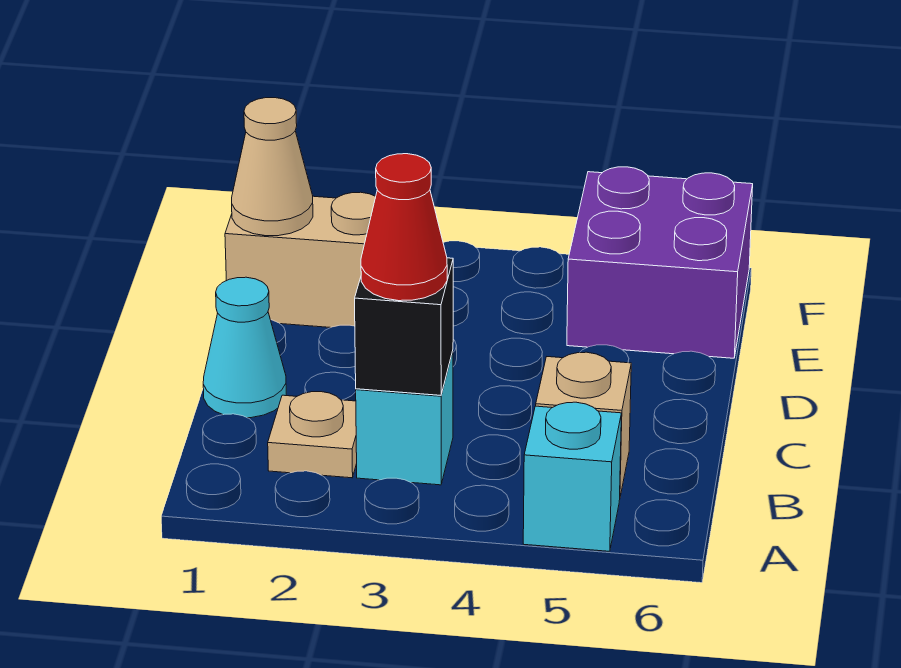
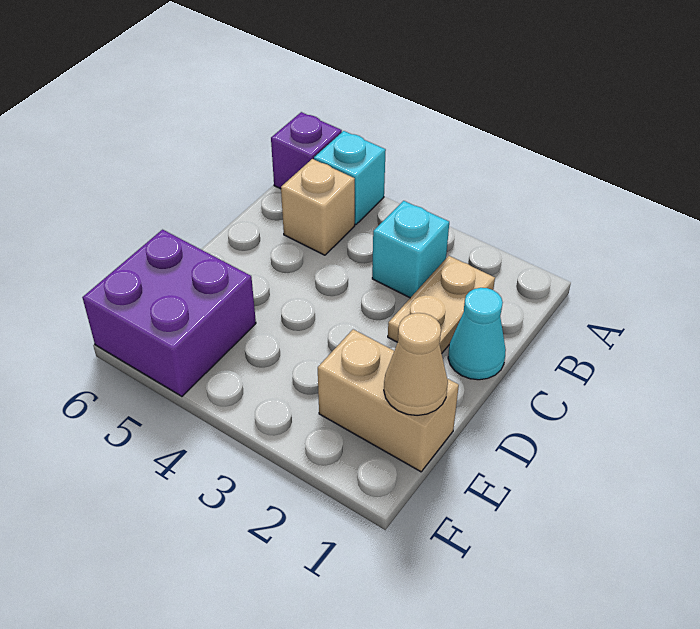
none -> purple brick A6 level 1
tan plate B2 level 1 -> tan plate B2:C2 level 1
black brick B3 level 2 -> none
red cone B3 level 3 -> none

